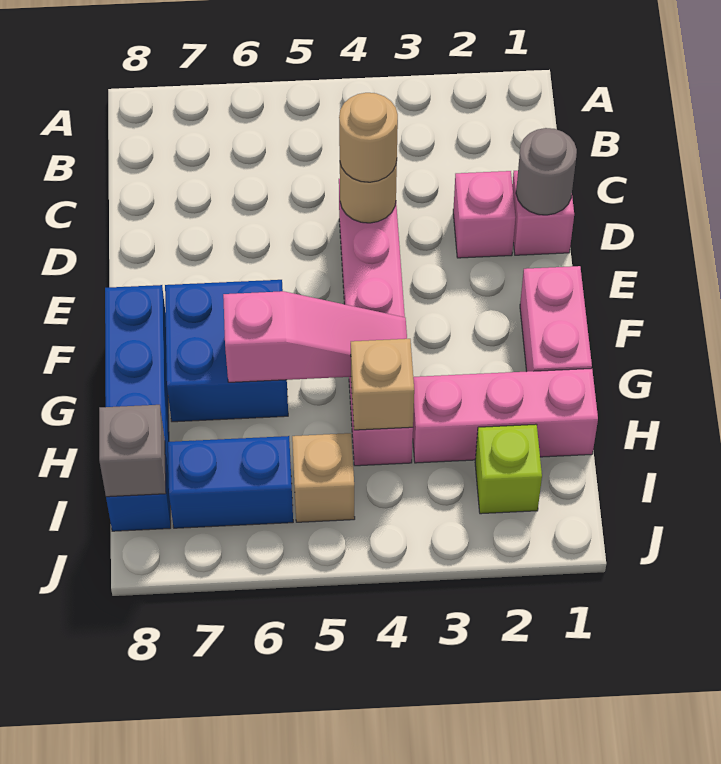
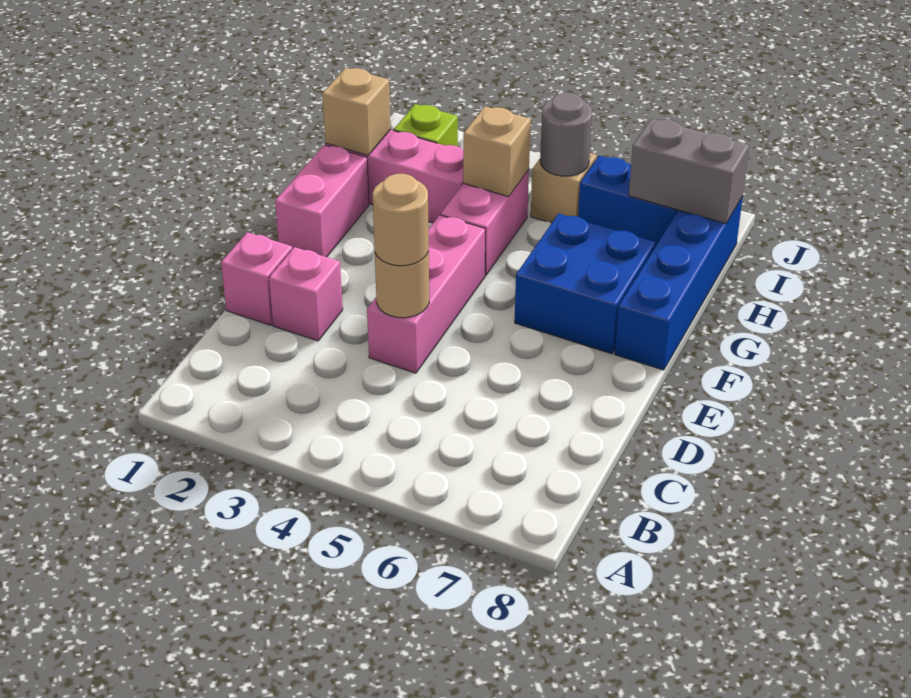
grey round brick D1 level 2 -> grey round brick I5 level 2
pink slope G4:G6 level 2 top 6 -> none
none -> tan brick H1 level 2
grey brick I8 level 2 -> grey brick I7:I8 level 2

